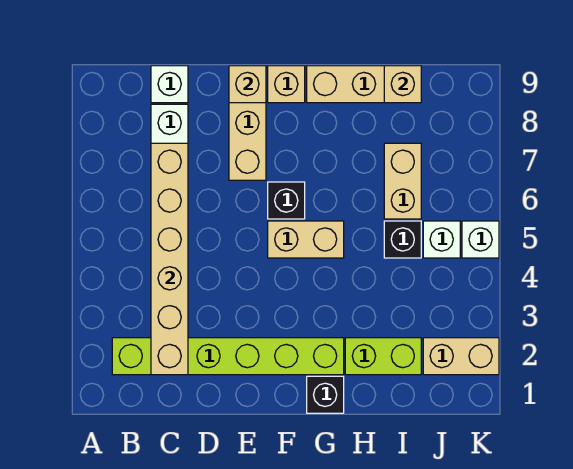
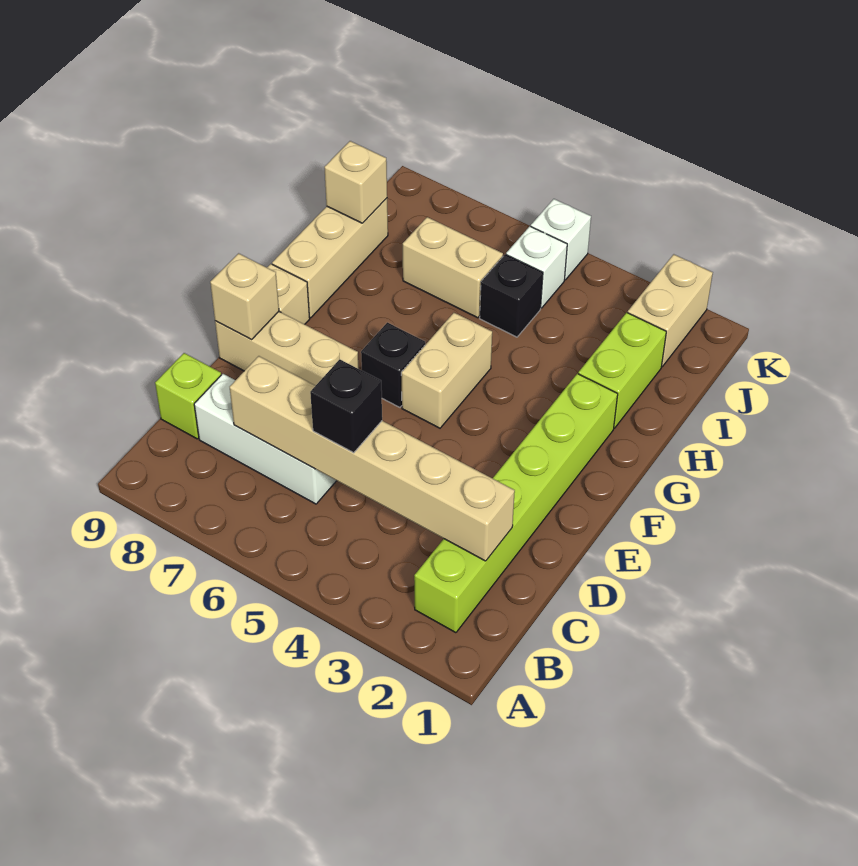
white brick C9 level 1 -> lime brick C9 level 1
black brick G1 level 1 -> black brick C5 level 3

